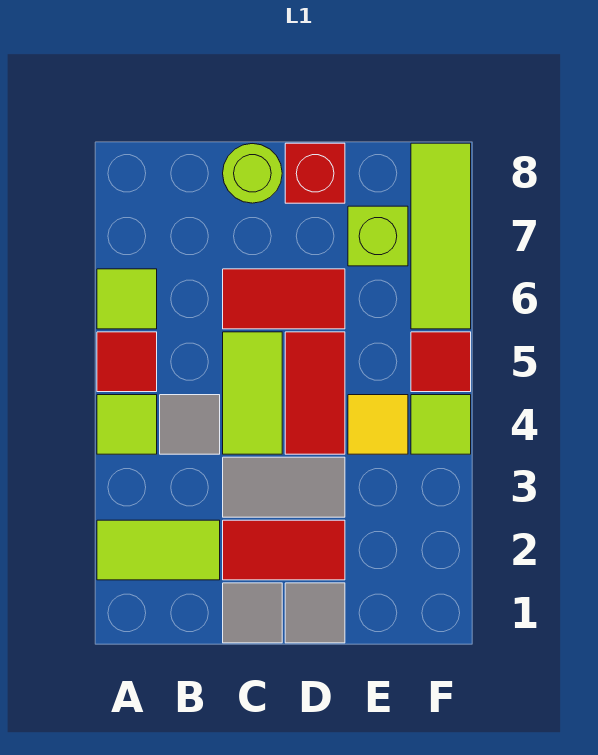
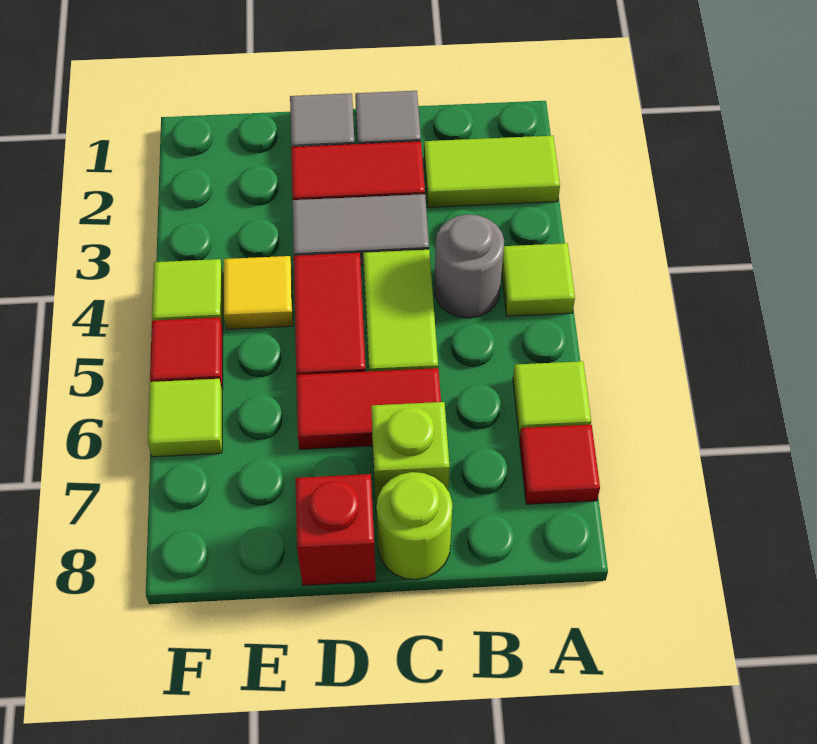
red tile A5 level 1 -> red tile A7 level 1
grey tile B4 level 1 -> grey round brick B4 level 1
lime brick E7 level 1 -> lime brick C7 level 1
lime tile F6:F8 level 1 -> lime tile F6 level 1

